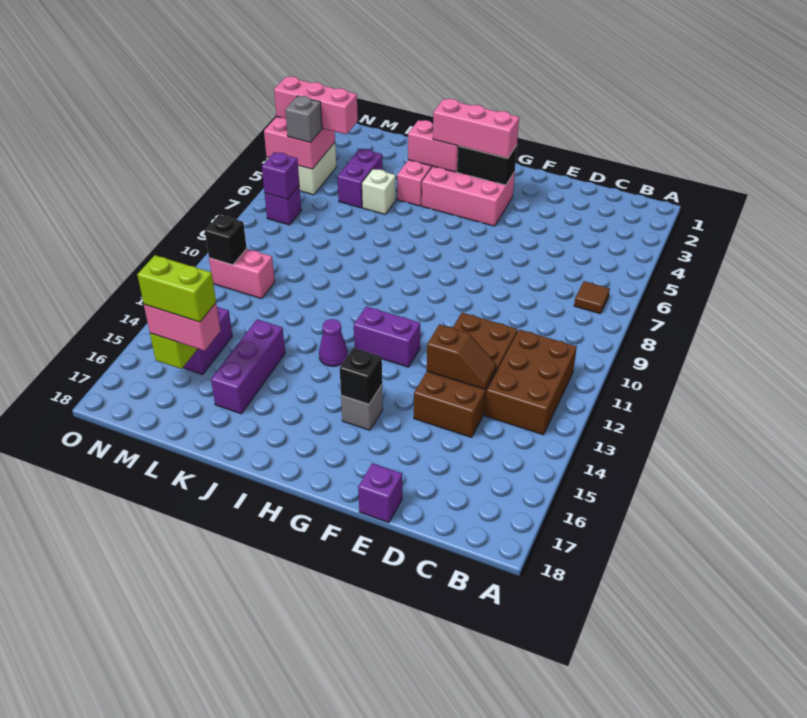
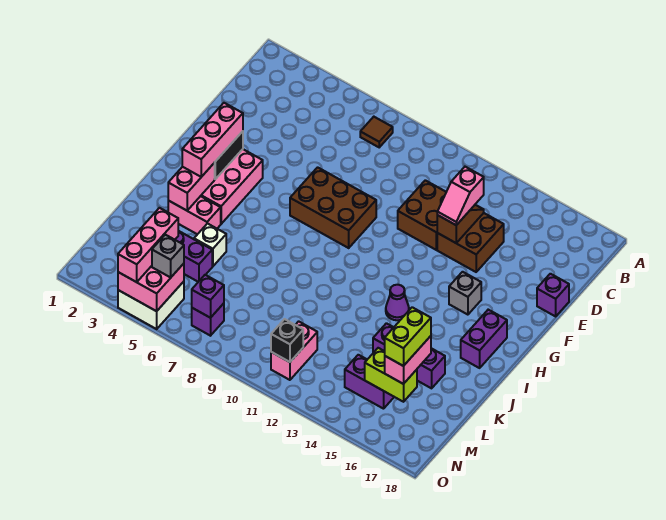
brown brick B11:C13 level 1 -> brown brick F7:G9 level 1
none -> pink slope D13:E13 level 3 top D
purple brick G12:H12 level 1 -> purple brick H17:I17 level 1
black brick G15 level 2 -> none

